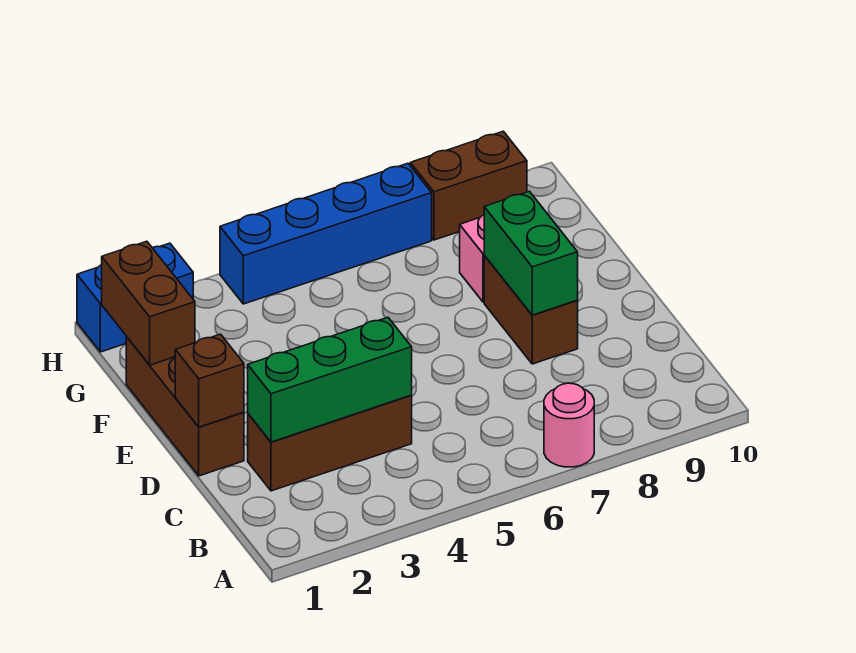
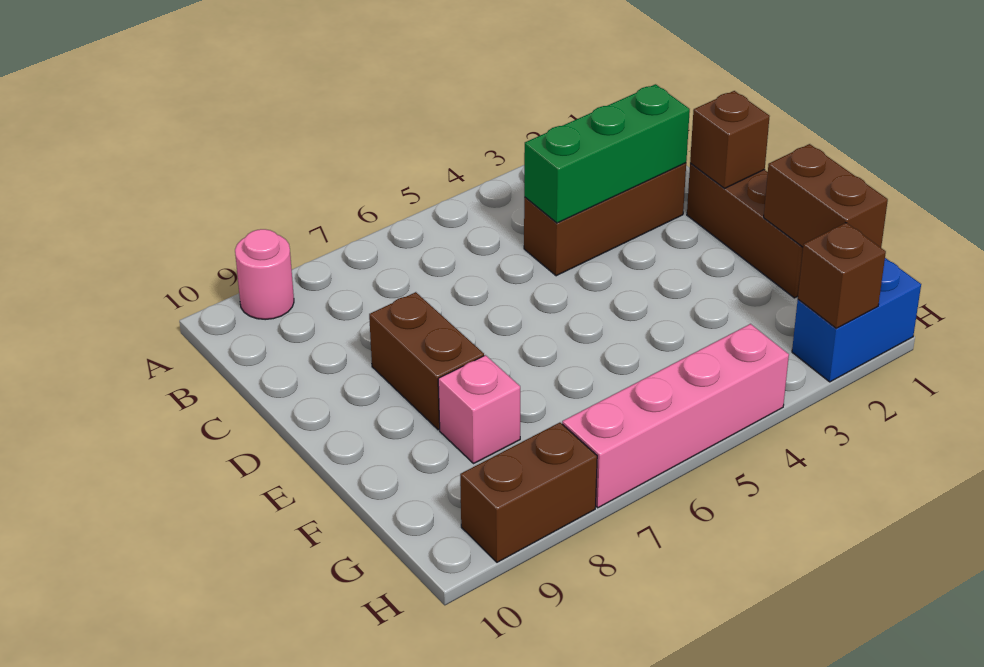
pink round brick A7 level 1 -> pink round brick A9 level 1
green brick D8:E8 level 2 -> none
none -> brown brick H2 level 2
blue brick H4:H7 level 1 -> pink brick H4:H7 level 1

